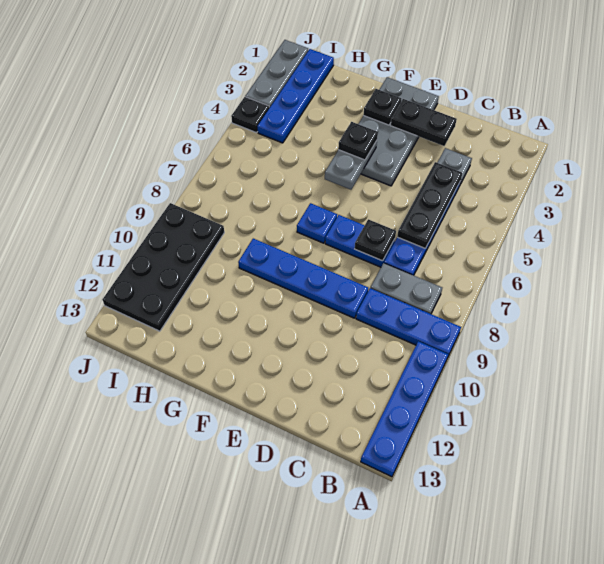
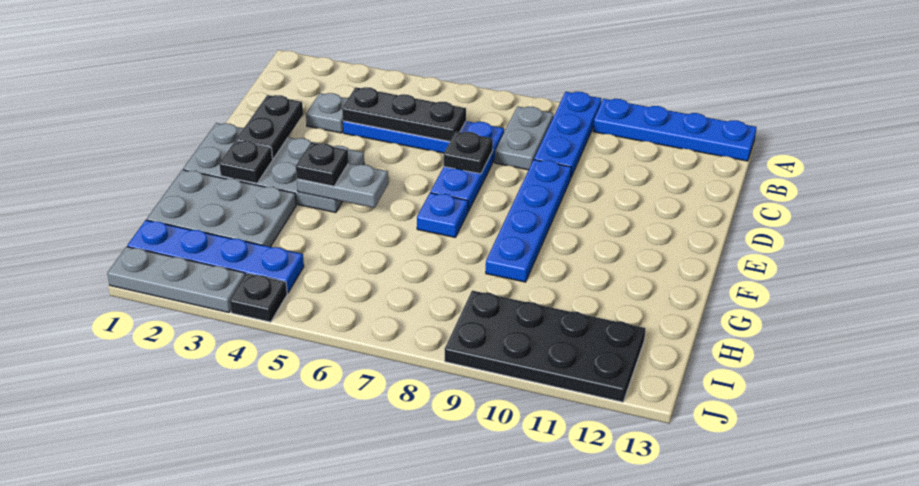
none -> grey plate G1:H3 level 1

